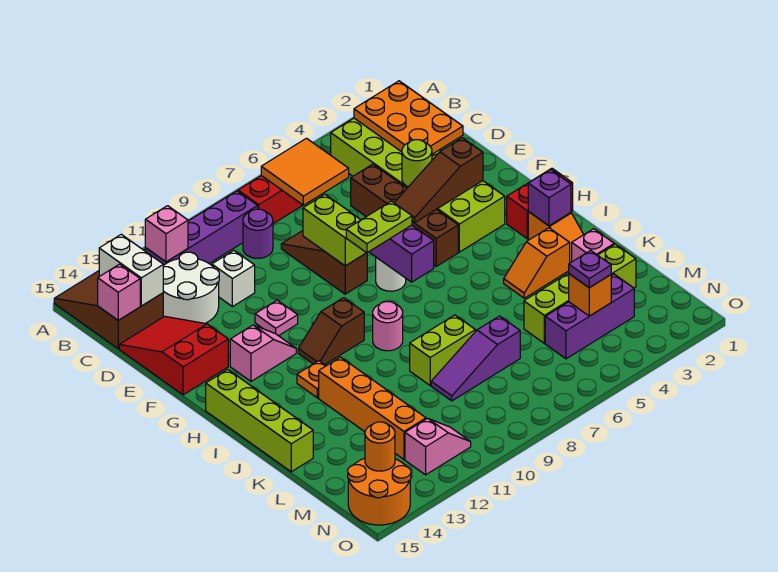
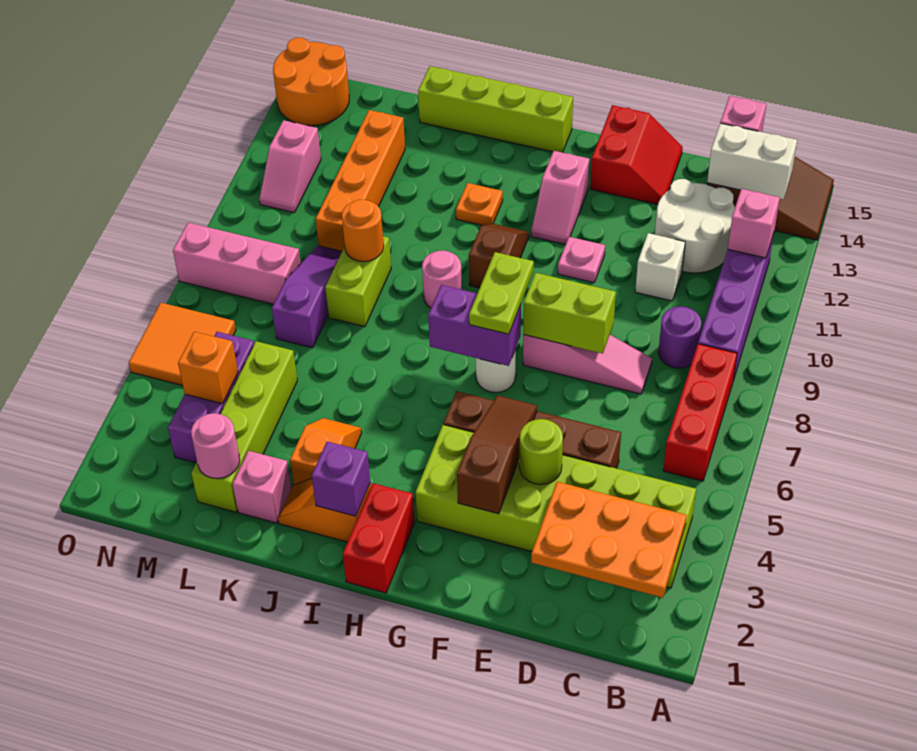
orange tile B6:C7 level 2 -> orange tile N5:O6 level 1
brown slope D8:F8 level 1 top F -> pink slope D8:F8 level 1 top F
red slope D14:F15 level 1 top F -> red slope E14:F15 level 1 top F
orange brick J12:M12 level 1 -> orange brick L10:L13 level 1
none -> pink round brick L2 level 2
purple plate M4 level 3 -> none
none -> pink brick M8:O8 level 1
orange round brick N14 level 2 -> orange round brick K9 level 2

